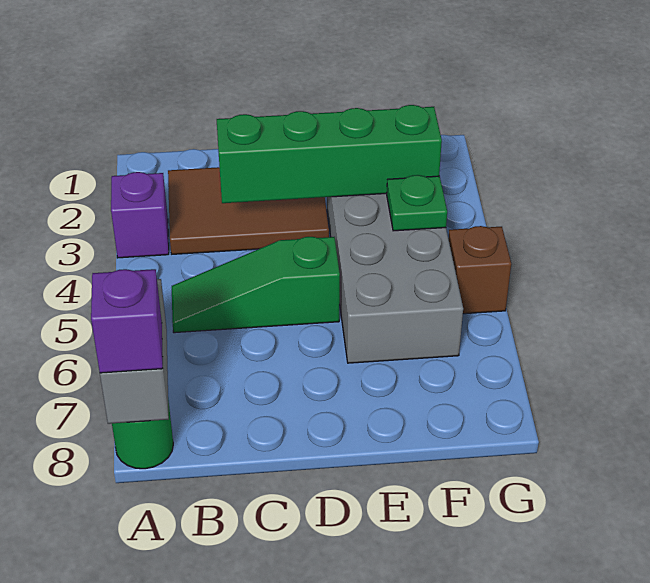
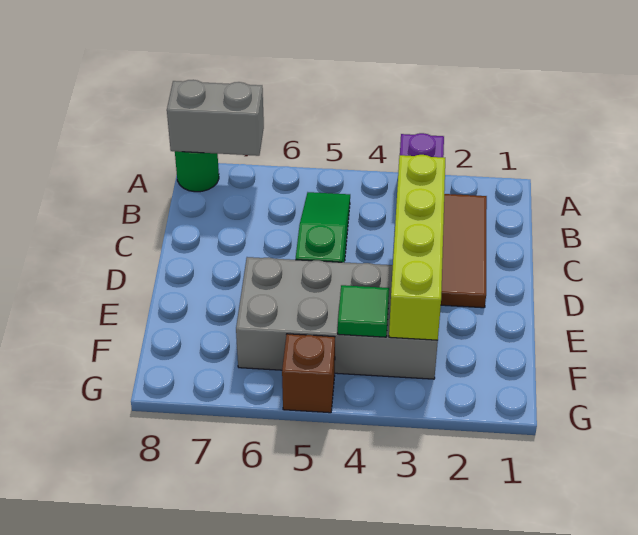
purple brick A8 level 3 -> none
green brick C3:F3 level 2 -> lime brick C3:F3 level 2
green plate F4 level 2 -> green tile F4 level 2

